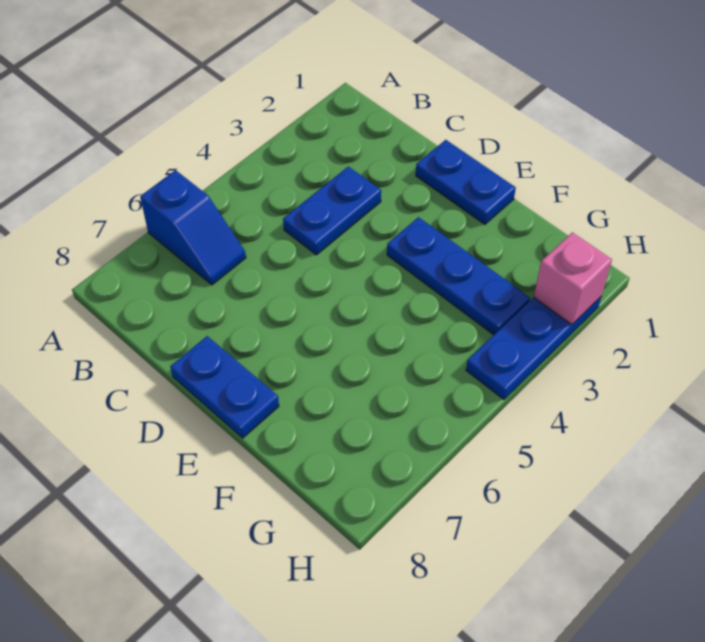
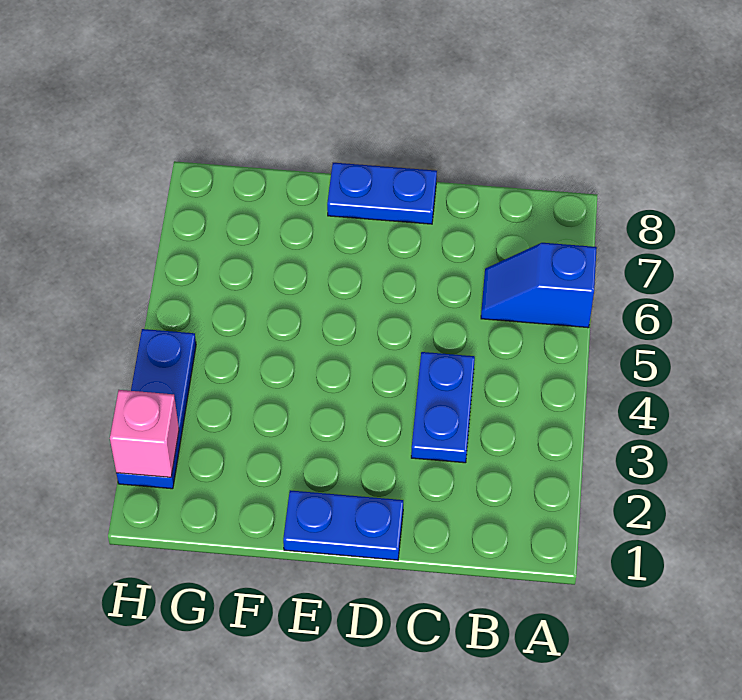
blue plate E3:G3 level 1 -> none

